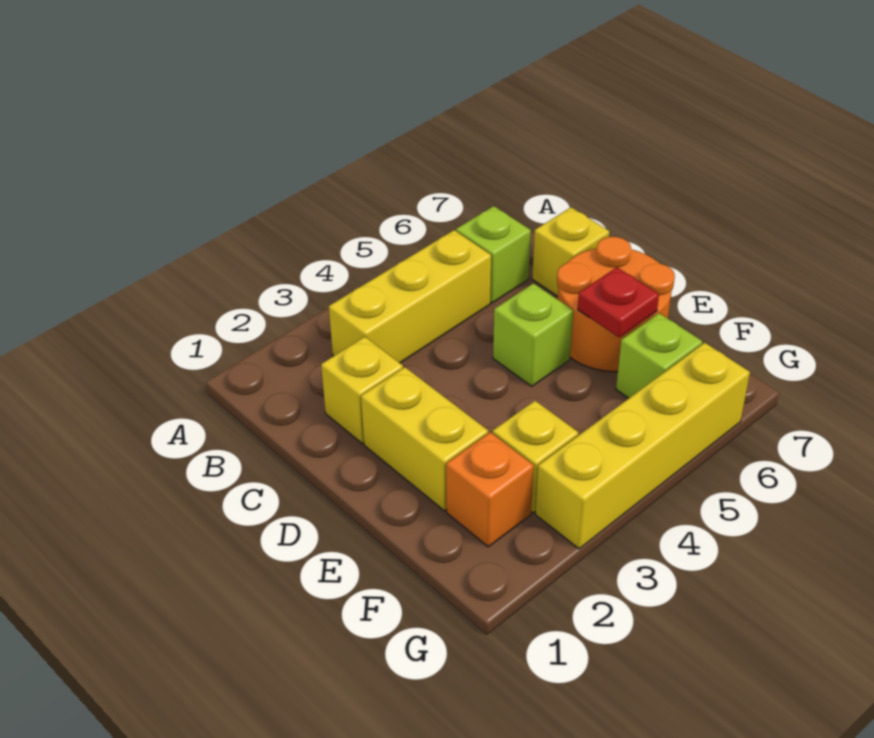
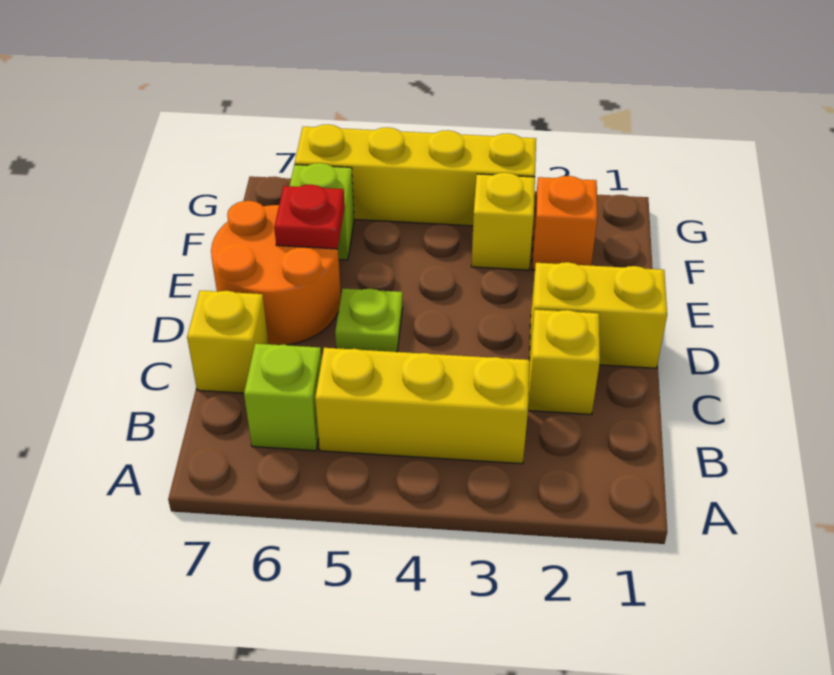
yellow brick D2:E2 level 1 -> yellow brick D1:D2 level 1
lime brick D5 level 1 -> lime plate D5 level 1

